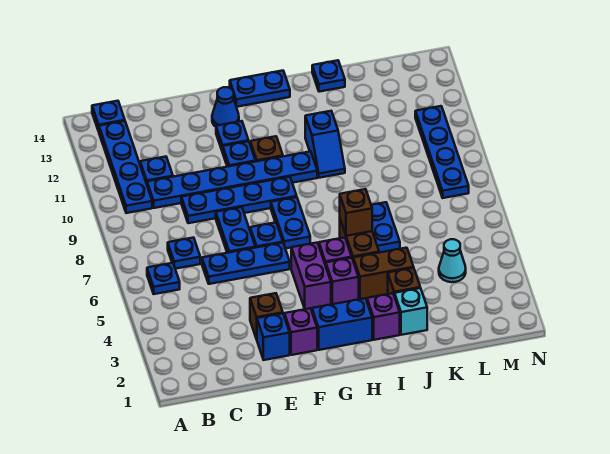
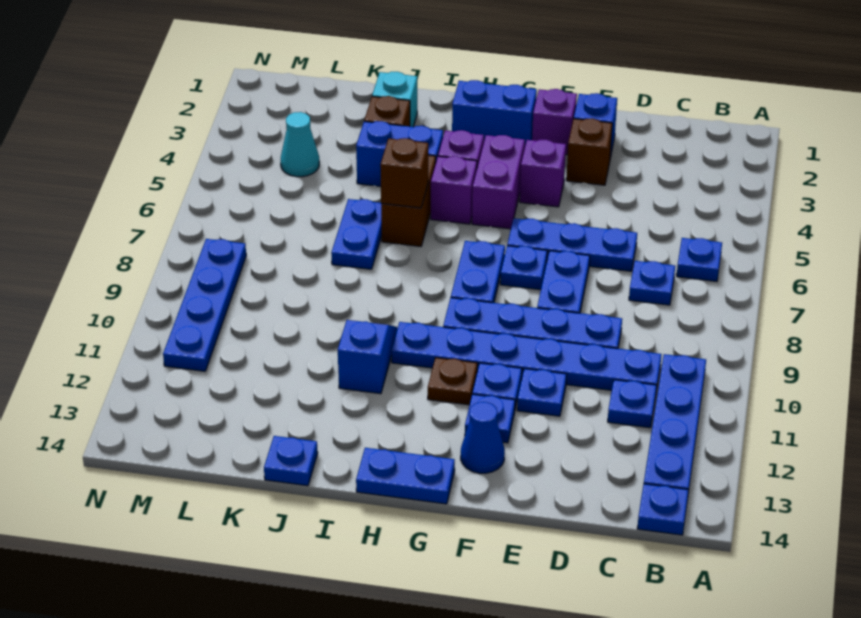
none -> blue plate E11 level 1
purple brick I2 level 1 -> purple brick F4 level 1
brown brick I4:J4 level 1 -> blue brick I4:J4 level 1

